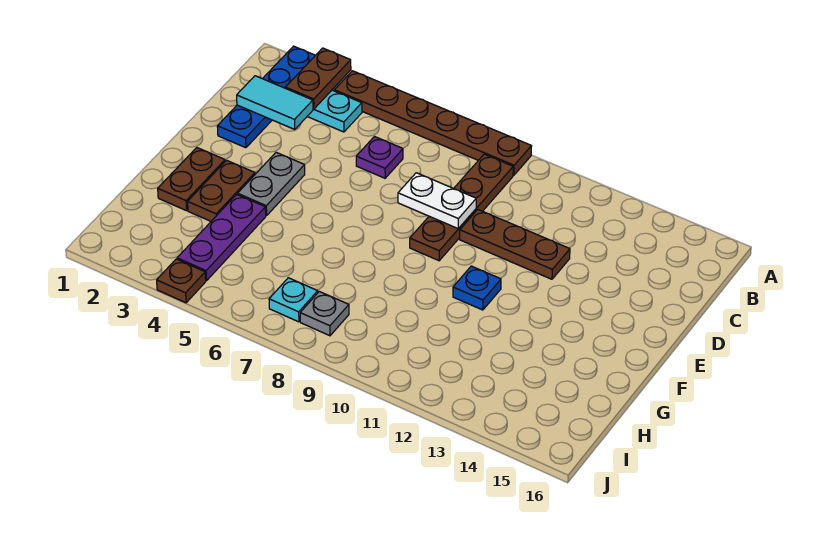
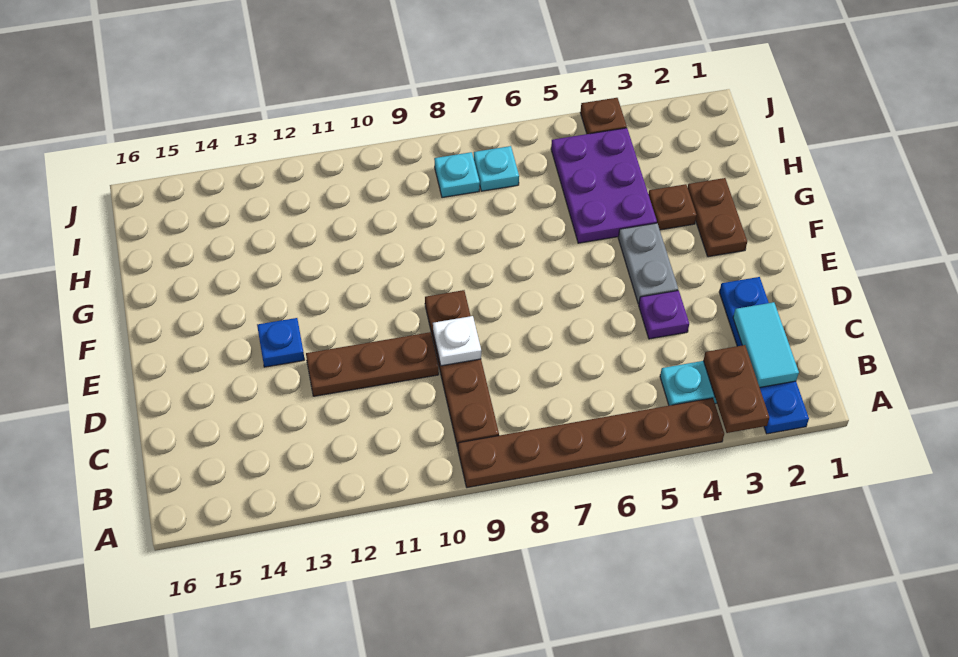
cyan tile C2:C3 level 2 -> cyan tile B2:C2 level 2
purple plate C6 level 1 -> purple plate D4 level 1
white plate D8:D9 level 2 -> white plate D9 level 2
brown plate F3:G3 level 1 -> brown plate G3 level 1
blue plate F11 level 1 -> blue plate E13 level 1
purple plate G4:I4 level 1 -> purple plate G4:I5 level 1
grey plate I8 level 1 -> cyan plate I8 level 1

